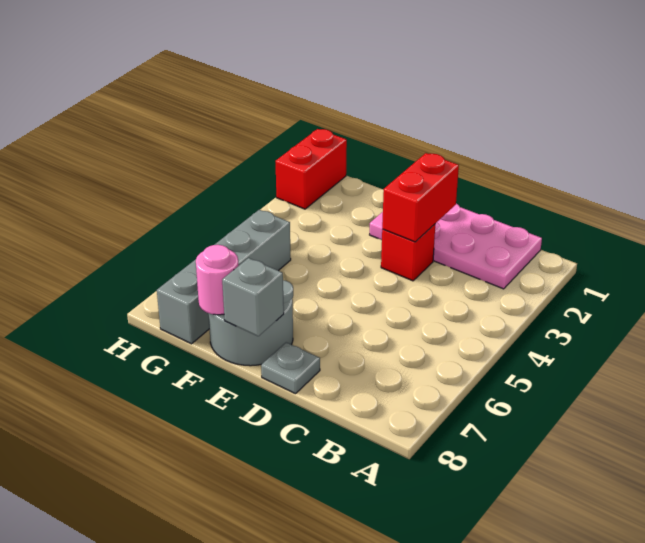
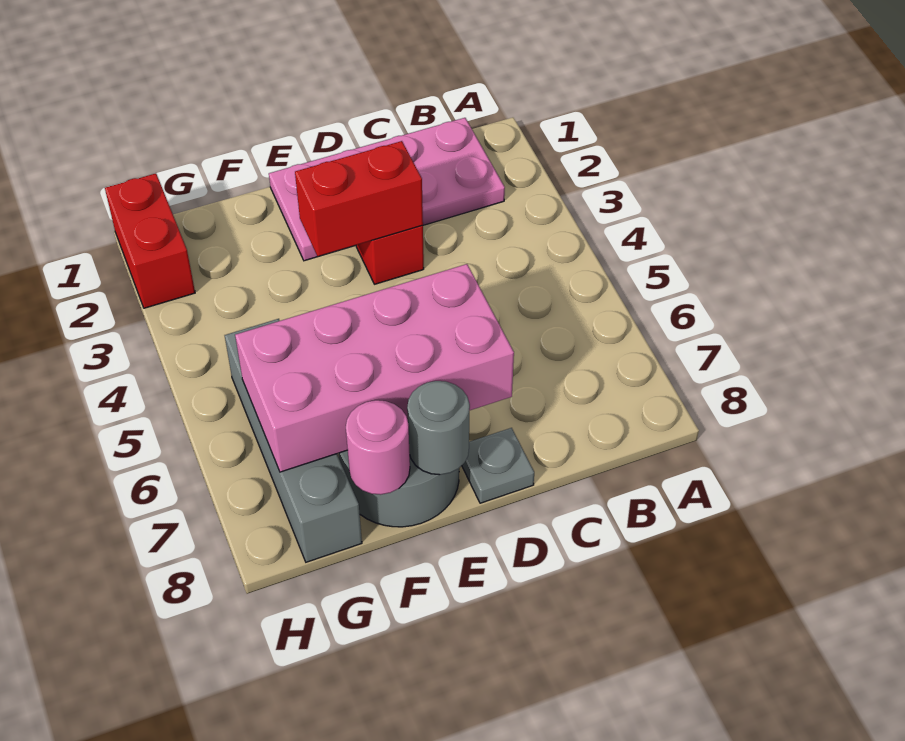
red brick D2:D3 level 2 -> red brick D3:E3 level 2
none -> pink brick D6:G7 level 2
grey brick E8 level 2 -> grey round brick E8 level 2

